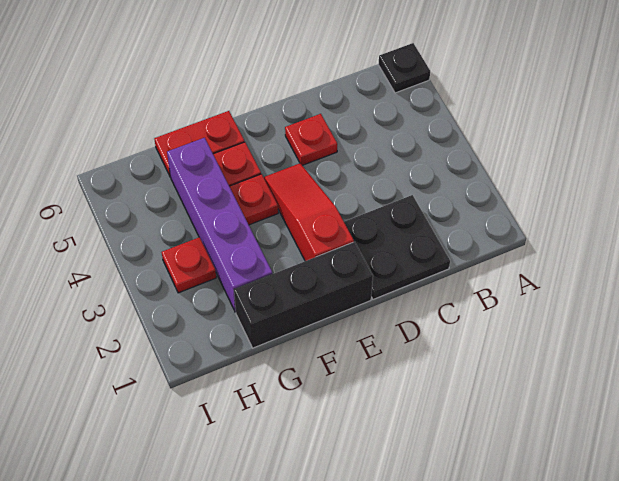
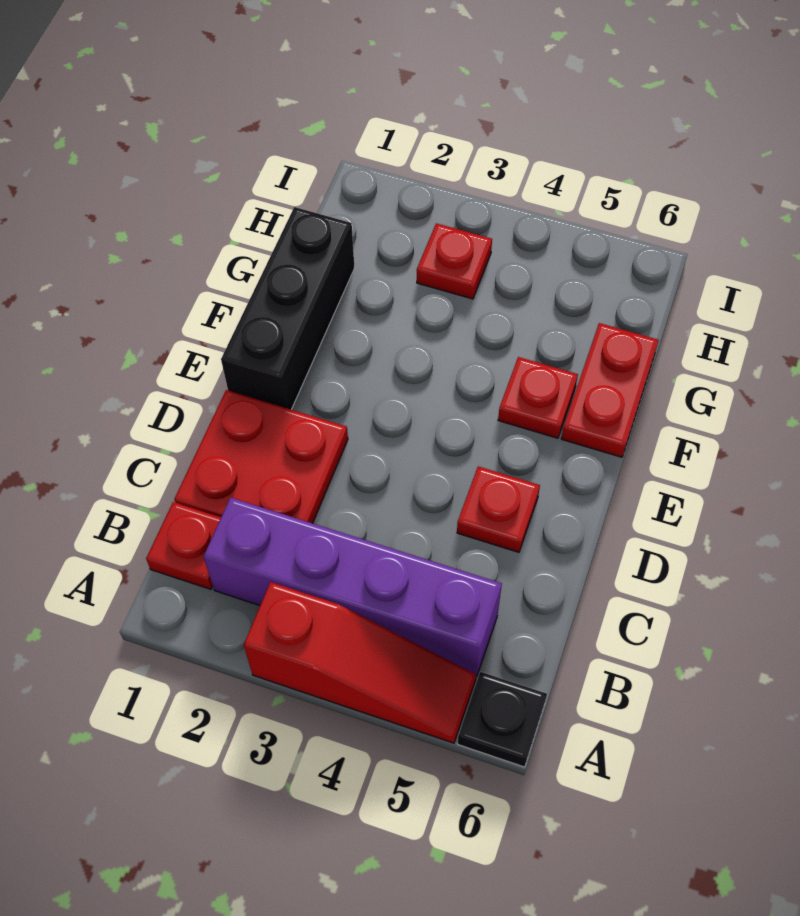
black plate C1:D2 level 1 -> red plate C1:D2 level 1
red slope E2:E4 level 1 top 2 -> red slope A3:A5 level 1 top 3
red plate F4 level 1 -> red plate B1 level 1
purple brick G2:G5 level 1 -> purple brick B2:B5 level 1

